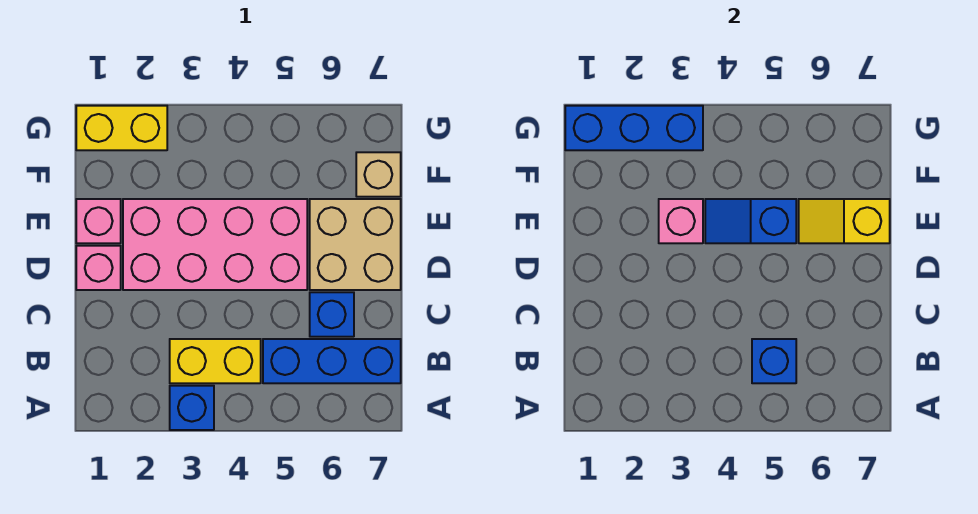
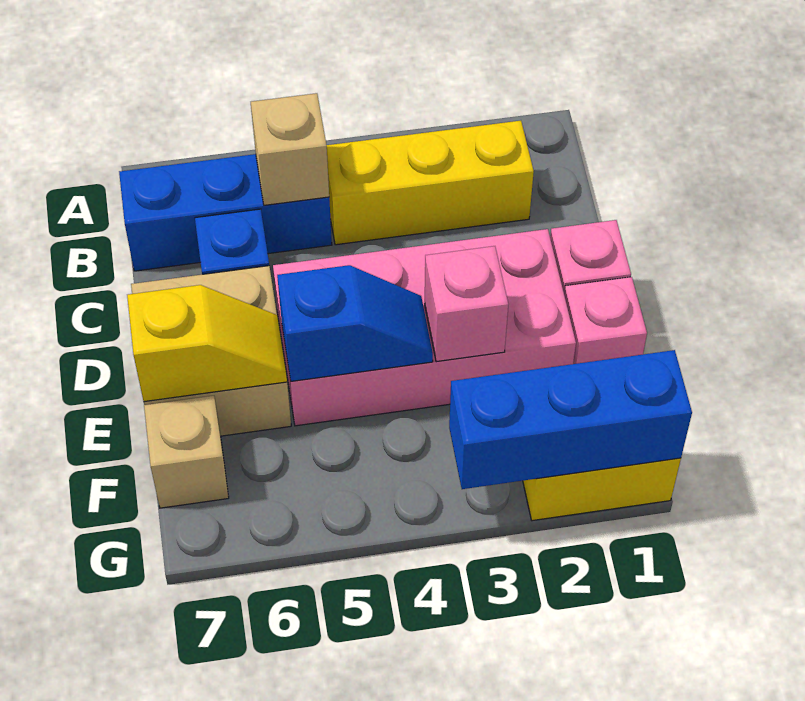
blue brick A3 level 1 -> none
yellow brick B3:B4 level 1 -> yellow brick B2:B4 level 1
blue brick B5 level 2 -> tan brick B5 level 2

